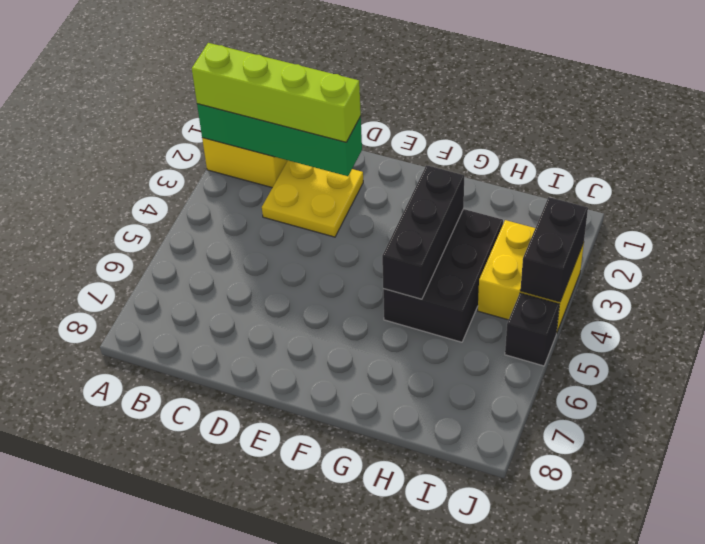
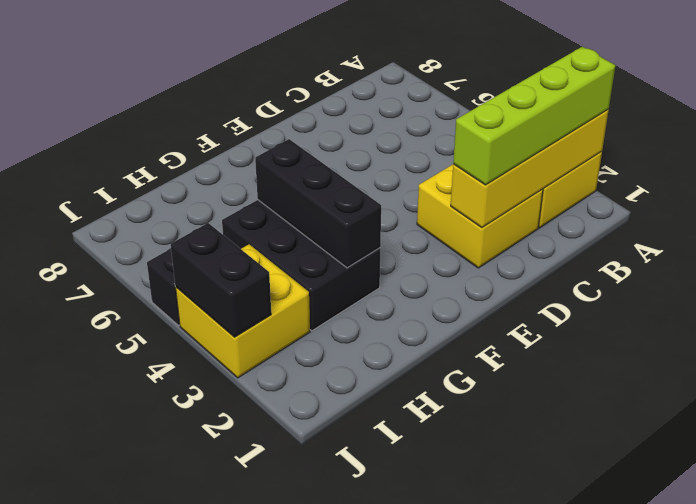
green brick A2:D2 level 2 -> yellow brick A2:D2 level 2
yellow plate C2:D3 level 1 -> yellow brick C2:D3 level 1

